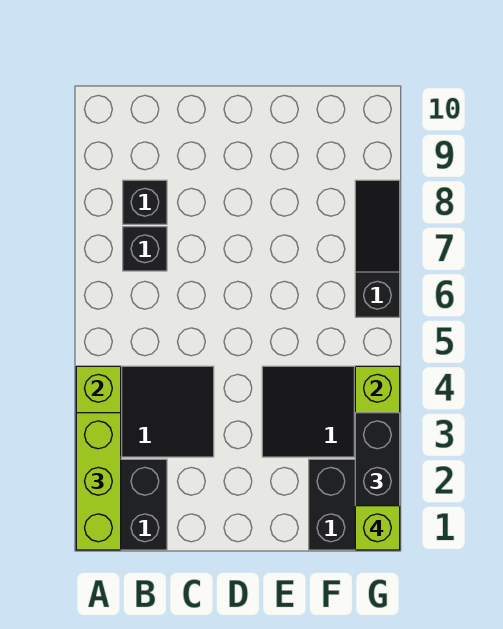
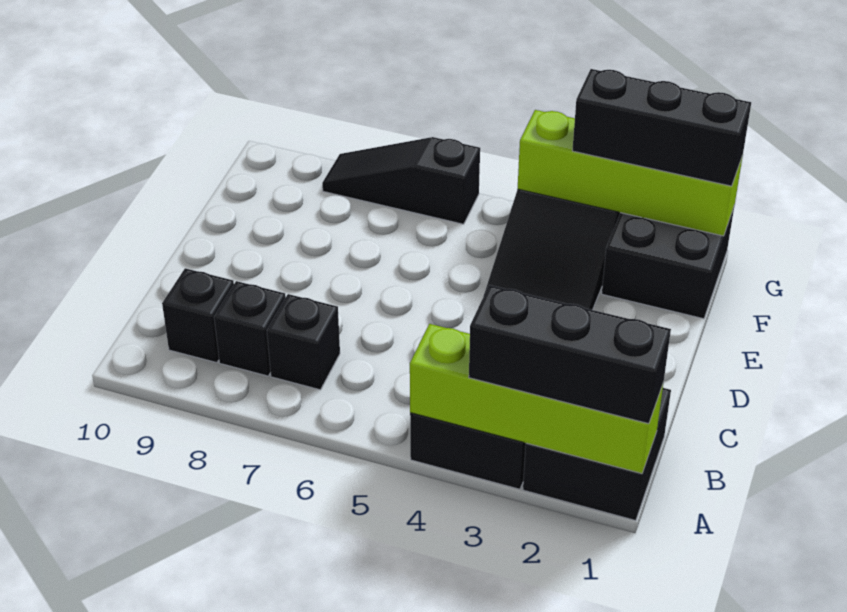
lime brick A1:A3 level 3 -> black brick A1:A3 level 3
none -> black brick B9 level 1
lime brick G1 level 4 -> none

